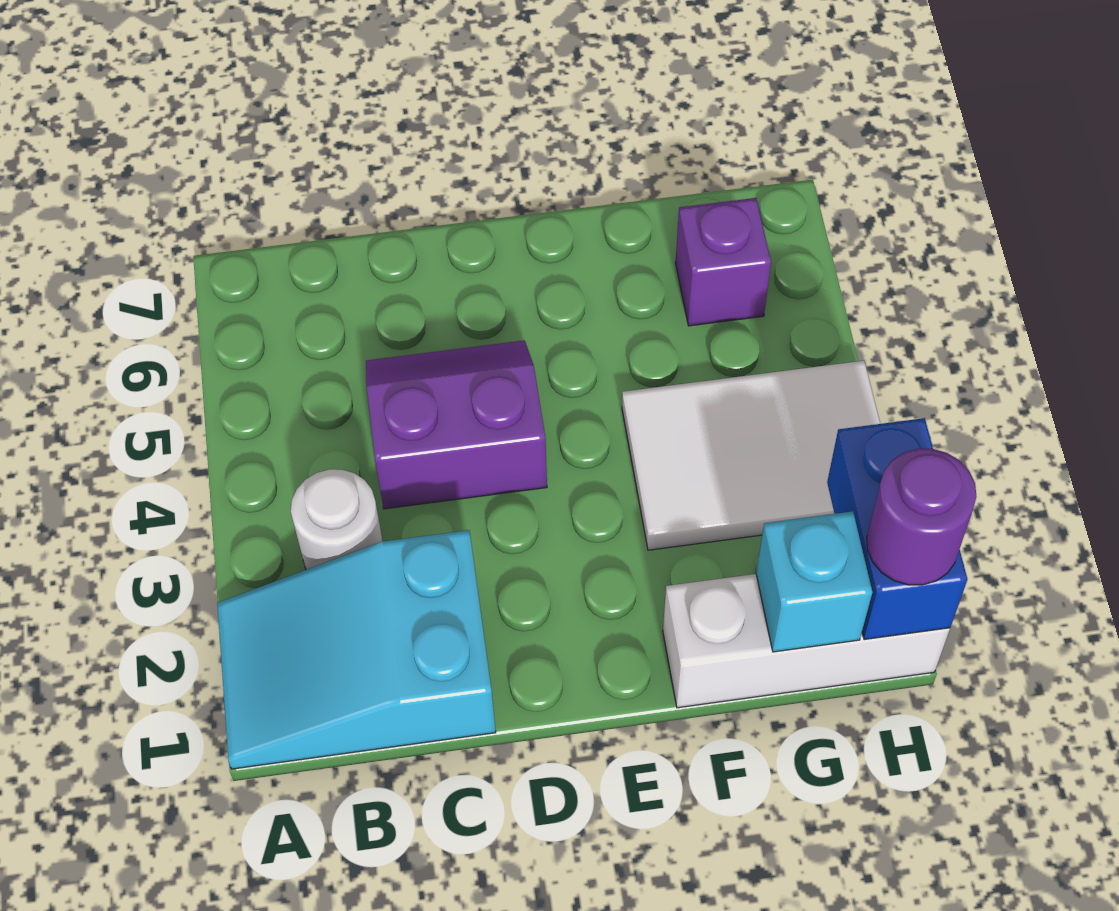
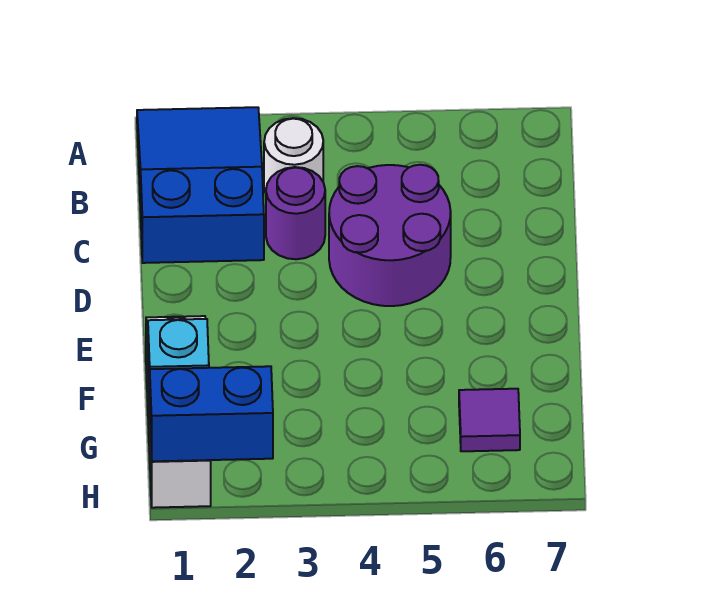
cyan slope A1:C2 level 1 top C -> blue slope A1:C2 level 1 top C
purple slope C4:D5 level 1 top 4 -> purple round brick C4:D5 level 1
white tile F3:H4 level 1 -> none
purple brick G6 level 1 -> purple tile G6 level 1
purple round brick H1 level 3 -> purple round brick C3 level 1

